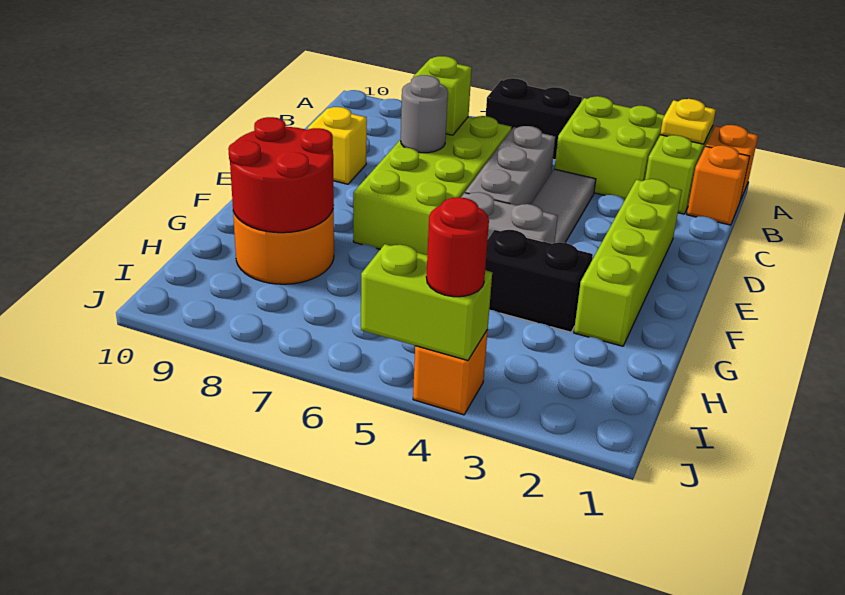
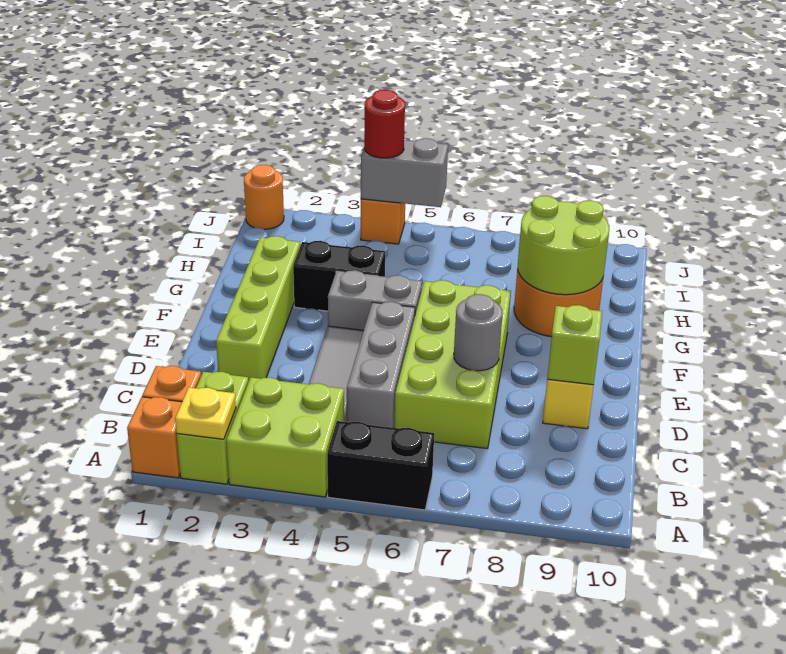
lime brick C7 level 2 -> lime brick D9 level 2
red round brick G8:H9 level 2 -> lime round brick G8:H9 level 2
none -> orange round brick J1 level 1
lime brick J4:J5 level 2 -> grey brick J4:J5 level 2

